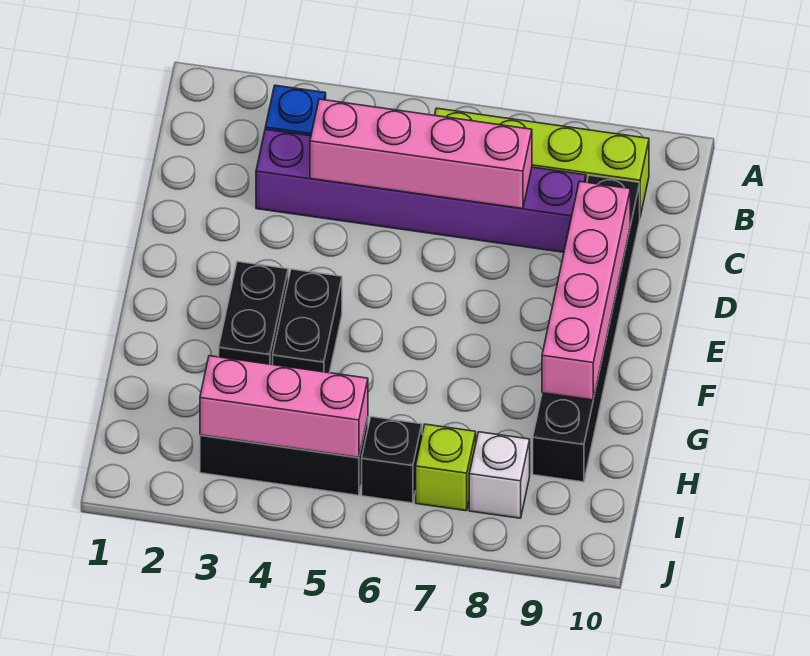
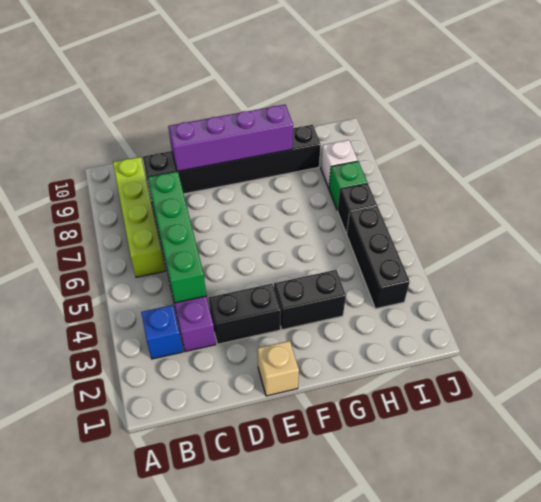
pink brick C4:C7 level 2 -> green brick C4:C7 level 2
pink brick D9:G9 level 2 -> purple brick D9:G9 level 2
none -> tan brick E1 level 1
black brick F4:G4 level 1 -> black brick D3:E3 level 1
pink brick I3:I5 level 2 -> none
lime brick I7 level 1 -> green brick I7 level 1

